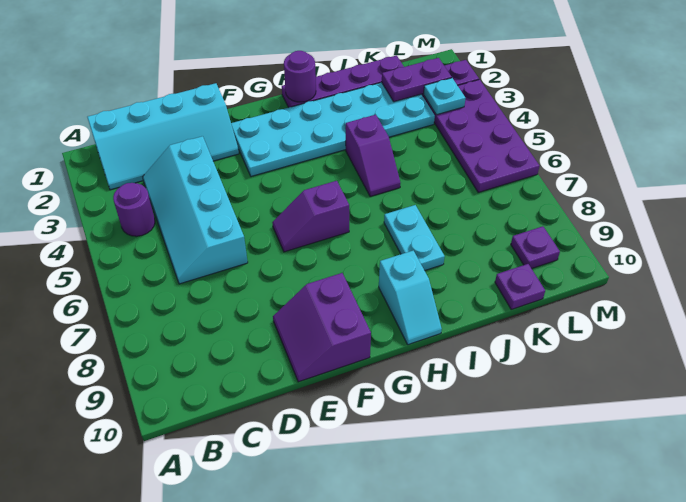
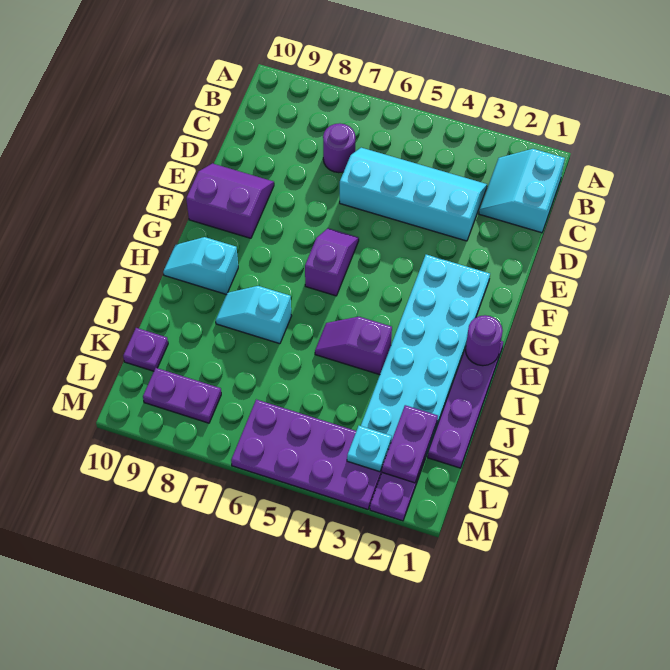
cyan slope B1:E2 level 1 top 1 -> cyan slope B1:C2 level 1 top 1
purple round brick B4 level 1 -> purple round brick C7 level 1
cyan plate I7:I8 level 1 -> cyan slope I7:I8 level 1 top 7
purple plate L9 level 1 -> purple plate L8:L9 level 1

